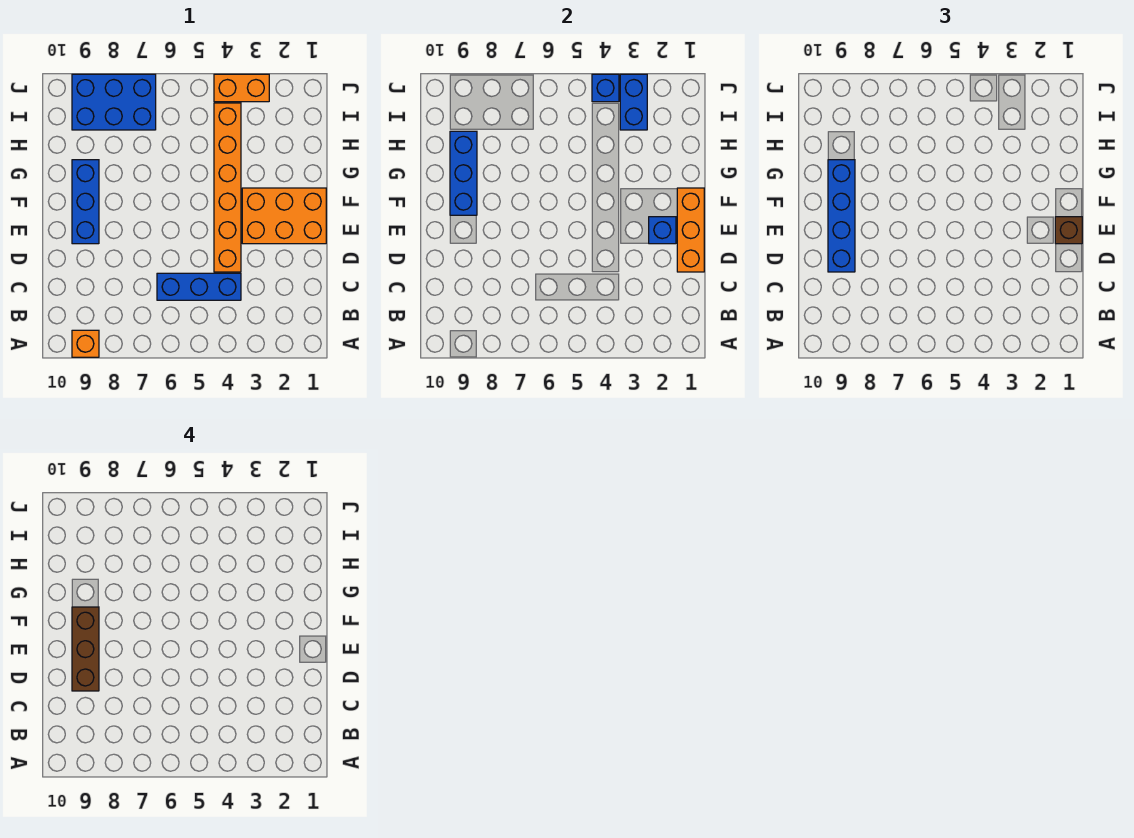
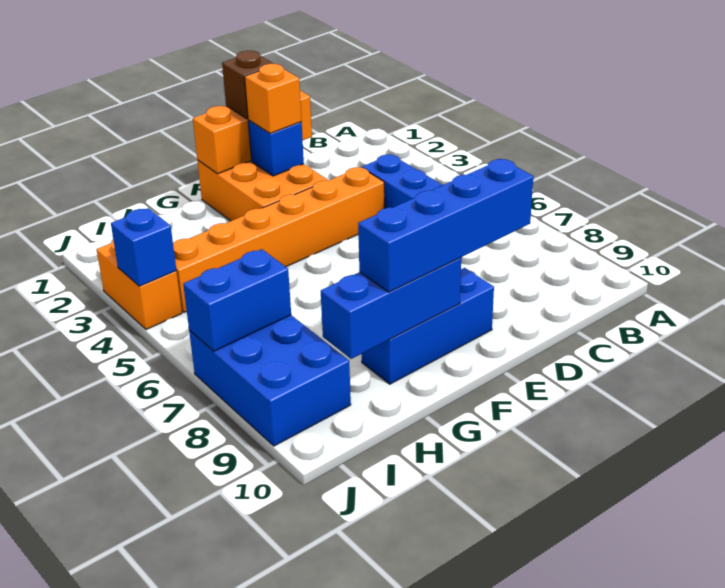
orange brick A9 level 1 -> orange brick E2 level 3
brown brick D9:F9 level 4 -> none
blue brick I3:J3 level 2 -> blue brick I7:J7 level 2

